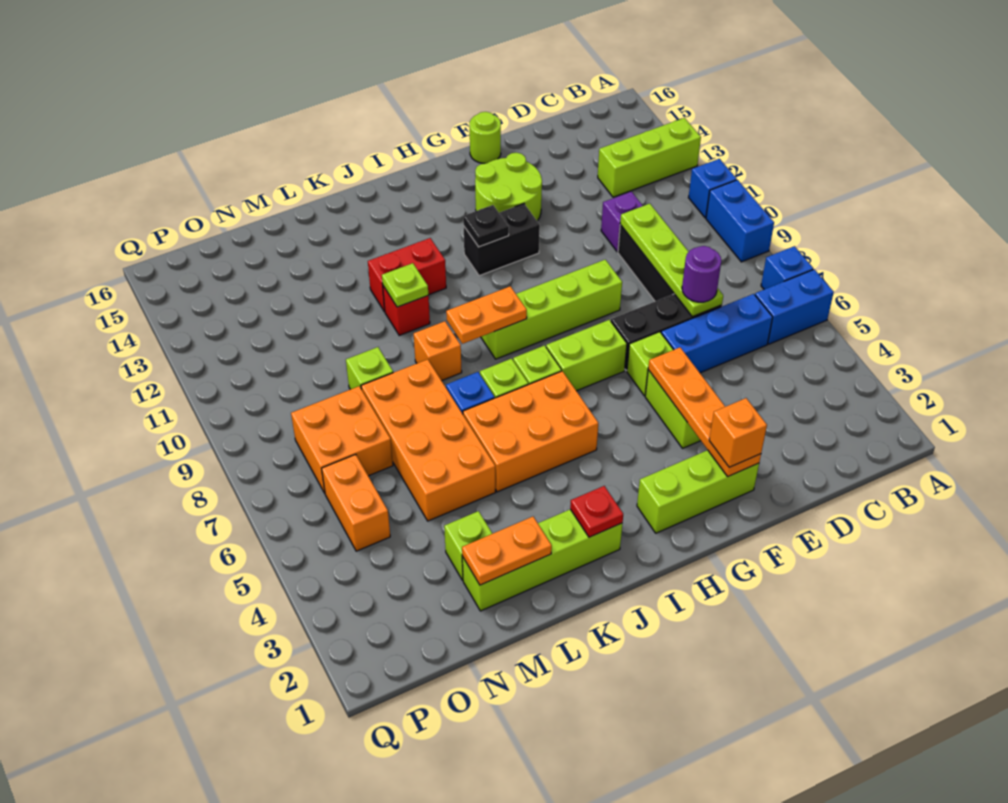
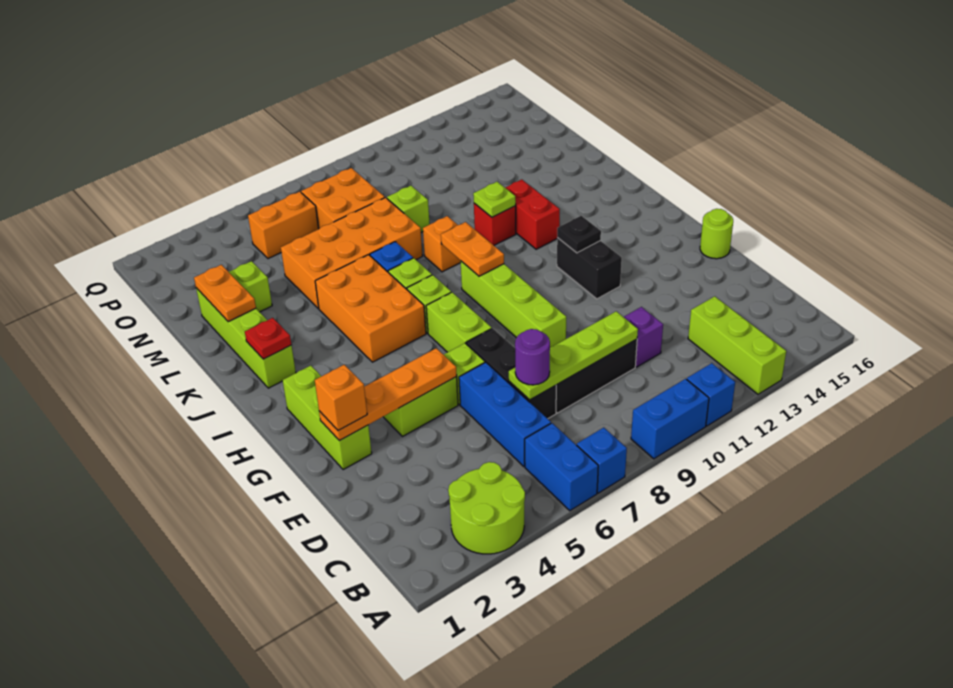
lime round brick F13:G14 level 1 -> lime round brick A3:B4 level 1

